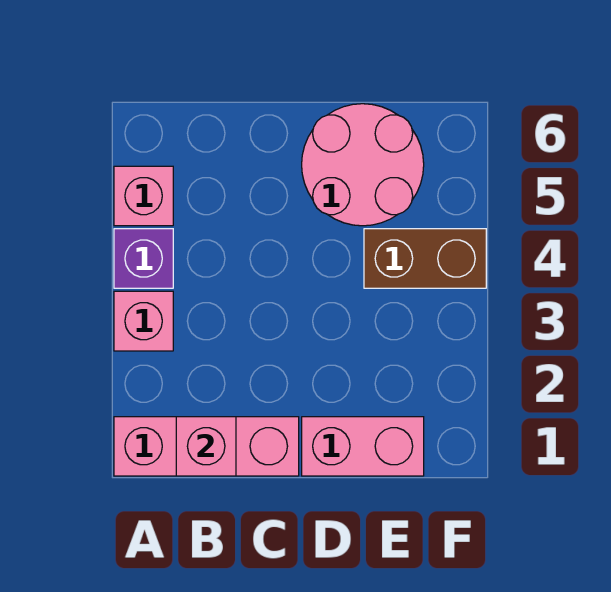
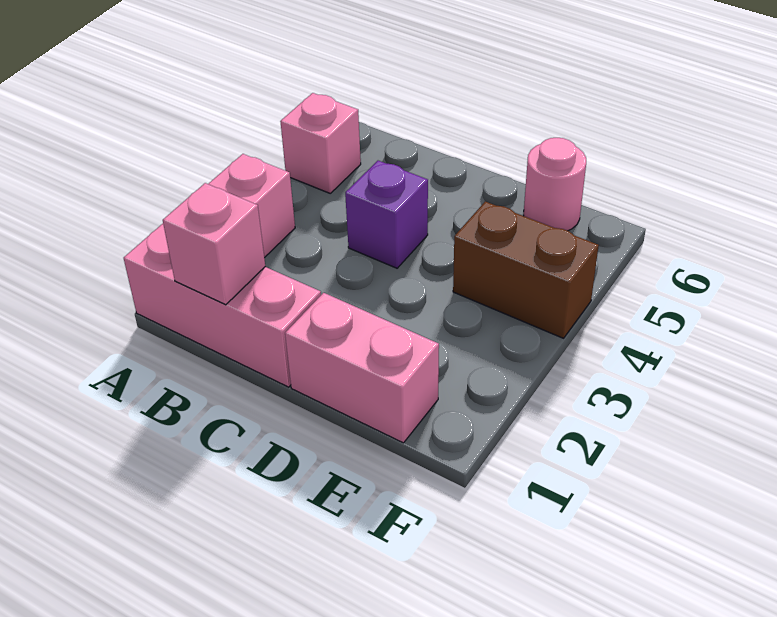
purple brick A4 level 1 -> purple brick C4 level 1
pink round brick D5:E6 level 1 -> pink round brick E6 level 1

